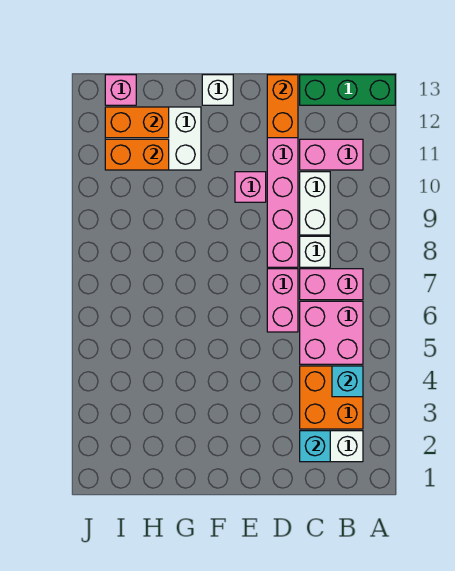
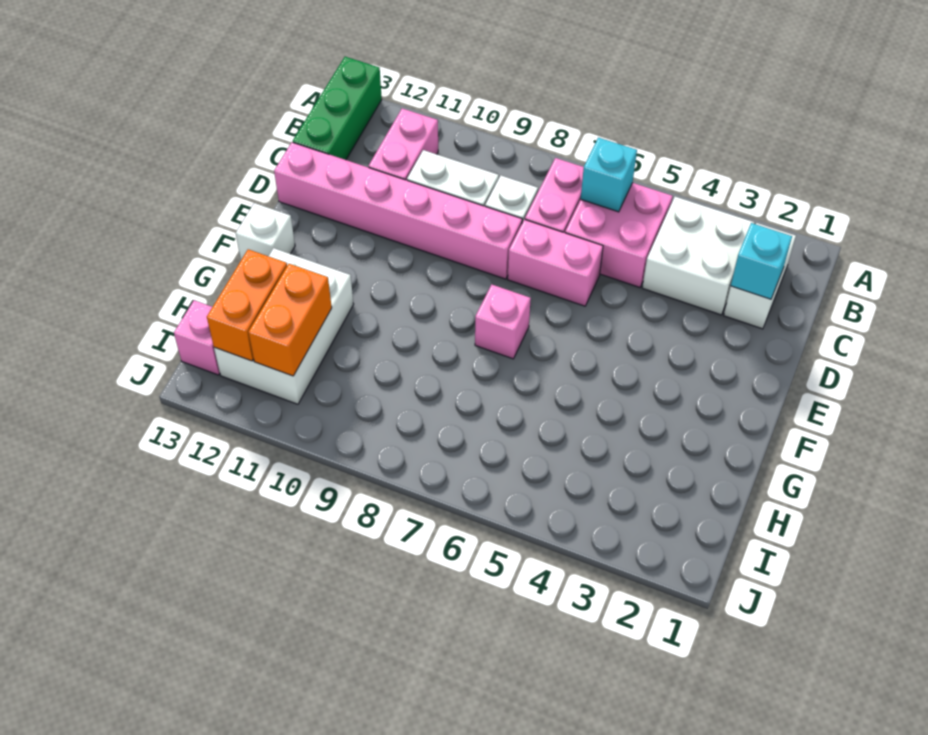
orange brick B3:C4 level 1 -> white brick B3:C4 level 1
cyan brick B4 level 2 -> cyan brick B6 level 2
orange brick D12:D13 level 2 -> none
pink brick E10 level 1 -> pink brick F7 level 1

